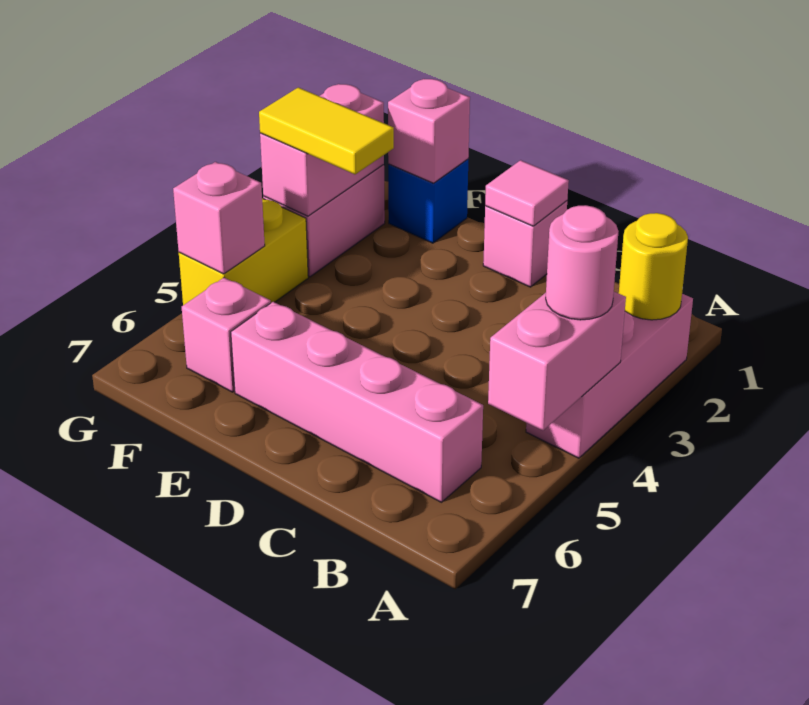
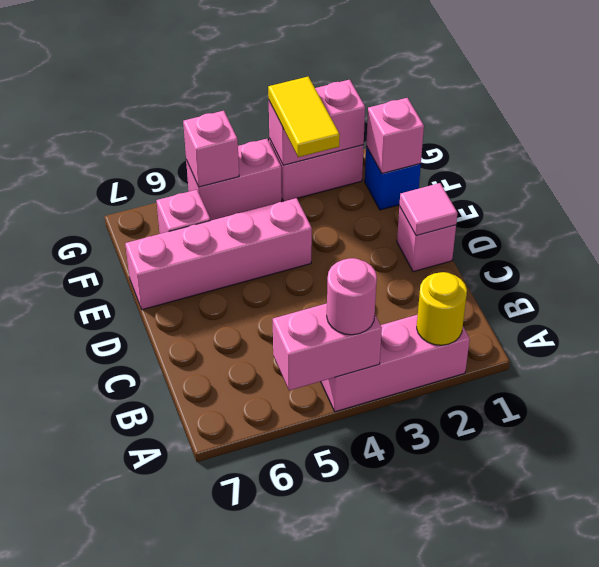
pink brick B6:E6 level 1 -> pink brick E4:E7 level 1
yellow brick G4:G5 level 1 -> pink brick G4:G5 level 1

